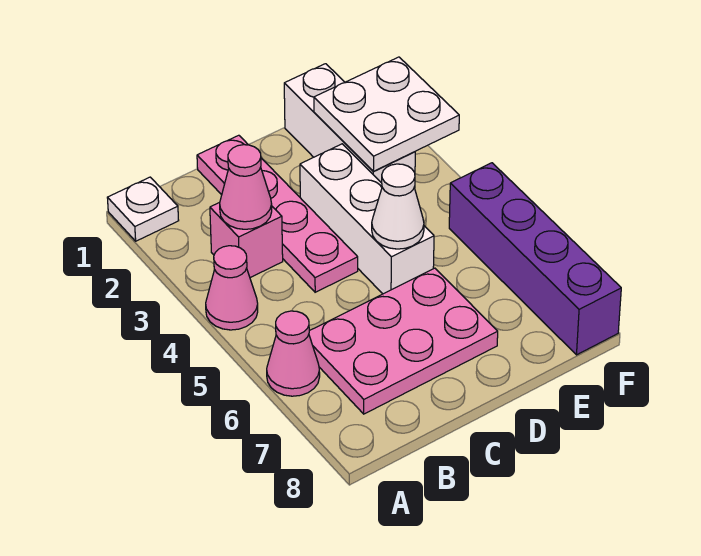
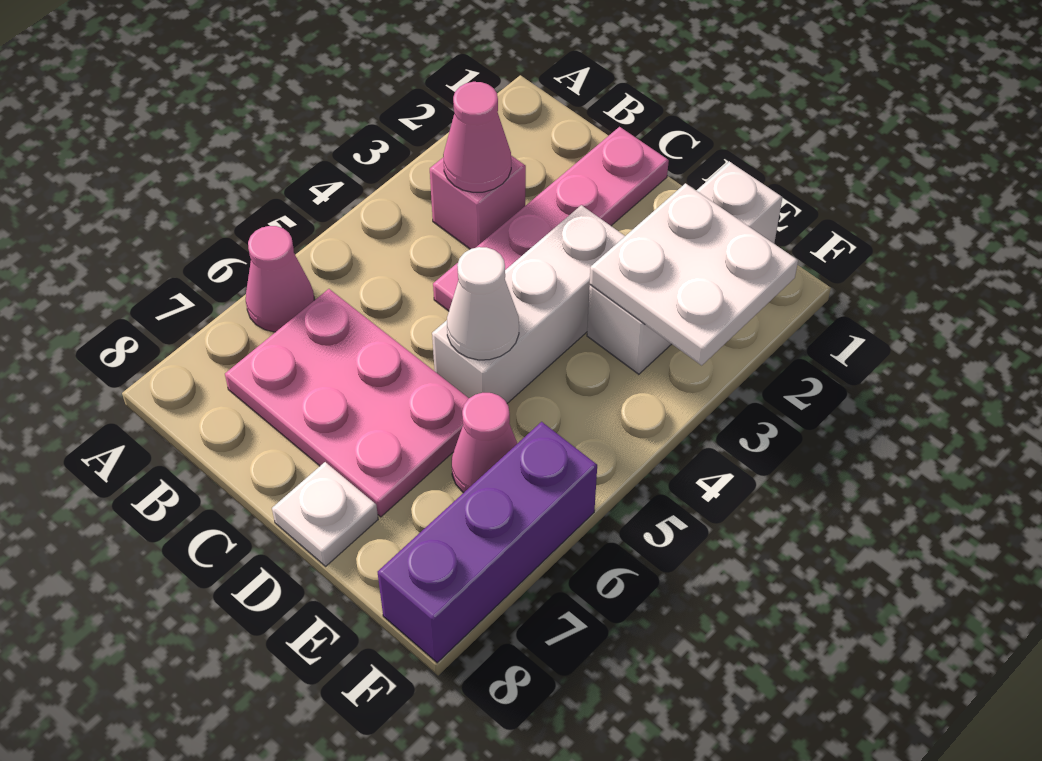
white plate A1 level 1 -> white plate D8 level 1
pink cone A4 level 1 -> pink cone E6 level 1
purple brick F5:F8 level 1 -> purple brick F6:F8 level 1

